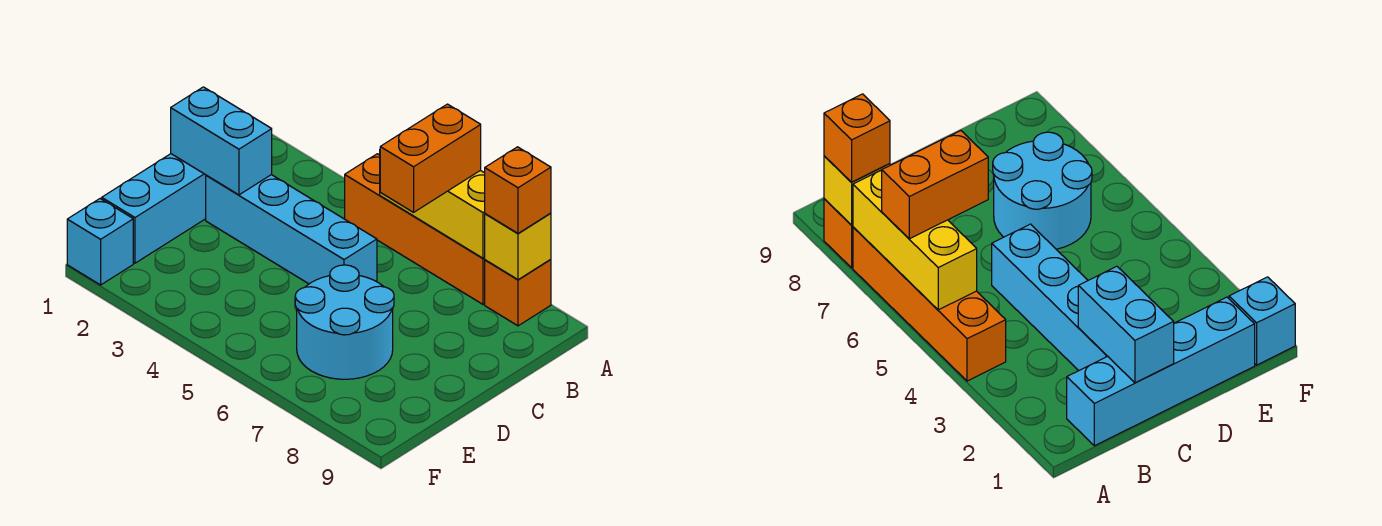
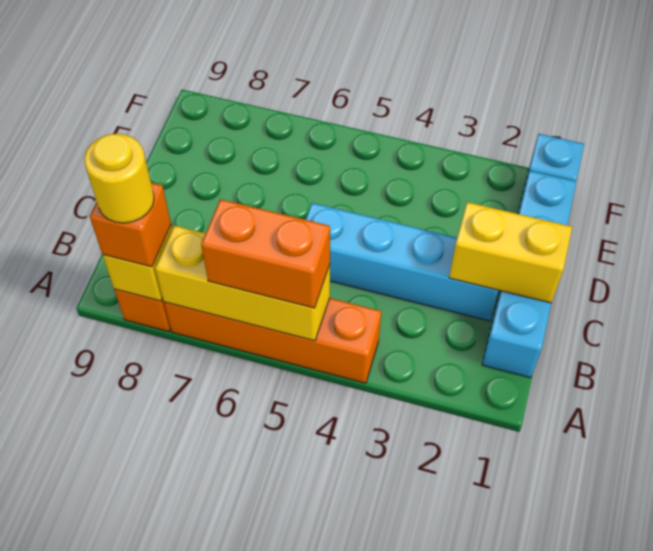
orange brick A6:B6 level 3 -> orange brick A5:A6 level 3
none -> yellow round brick A8 level 4
cyan brick C1:C2 level 2 -> yellow brick C1:C2 level 2
cyan round brick D6:E7 level 1 -> none

